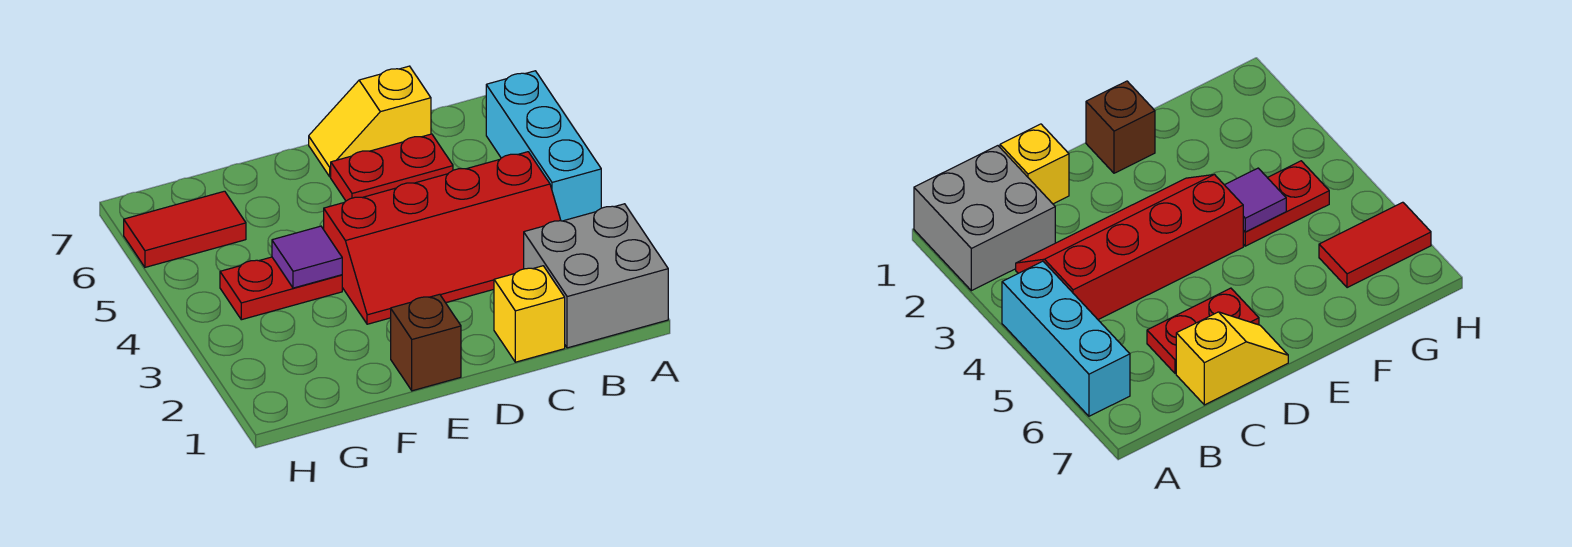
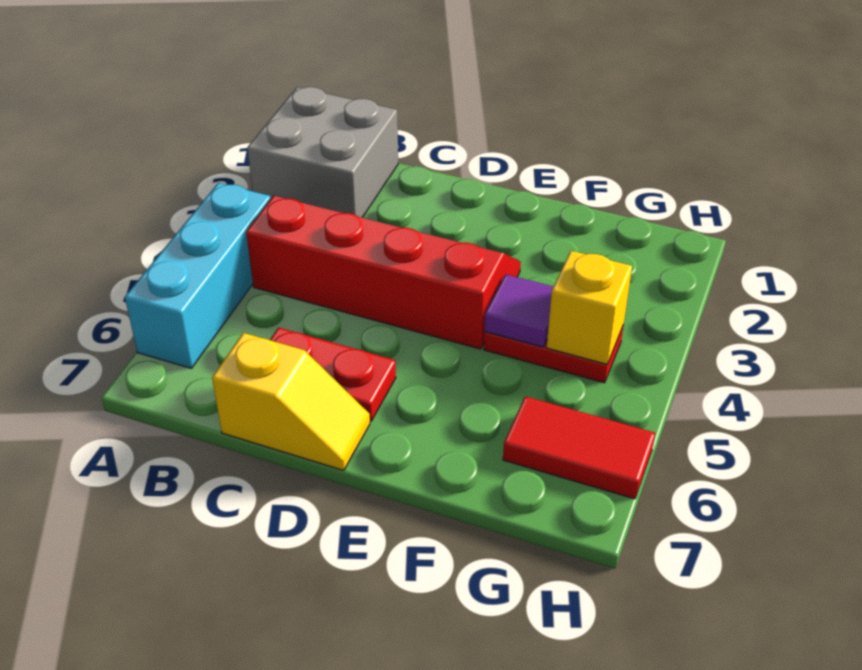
yellow brick C1 level 1 -> yellow brick G4 level 2
brown brick E1 level 1 -> none

